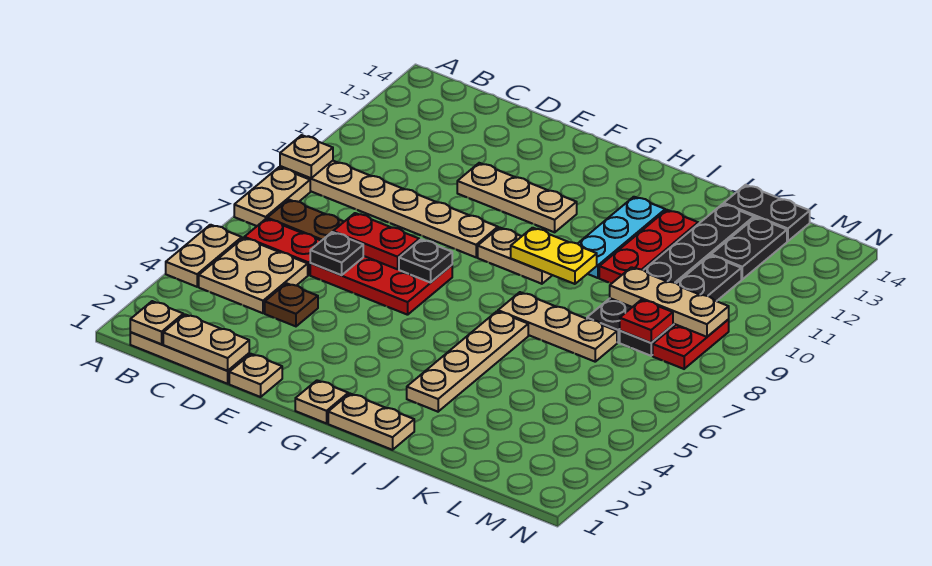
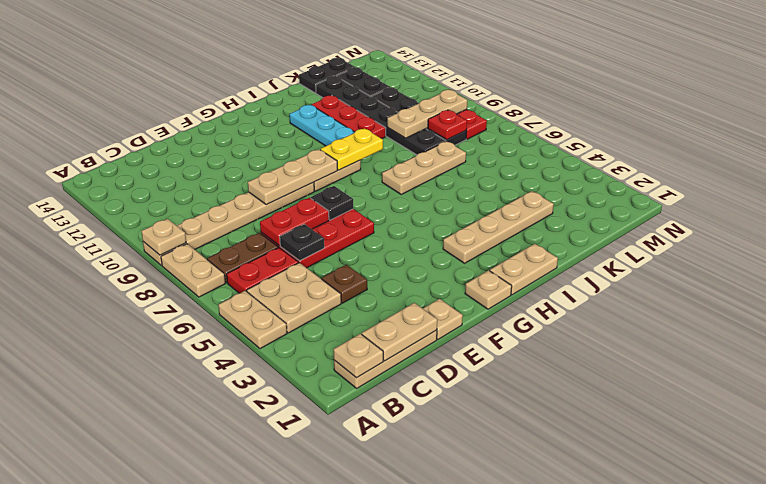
tan plate E11:G11 level 1 -> tan plate E9:G9 level 2
tan plate I3:I6 level 1 -> tan plate H3:K3 level 1

